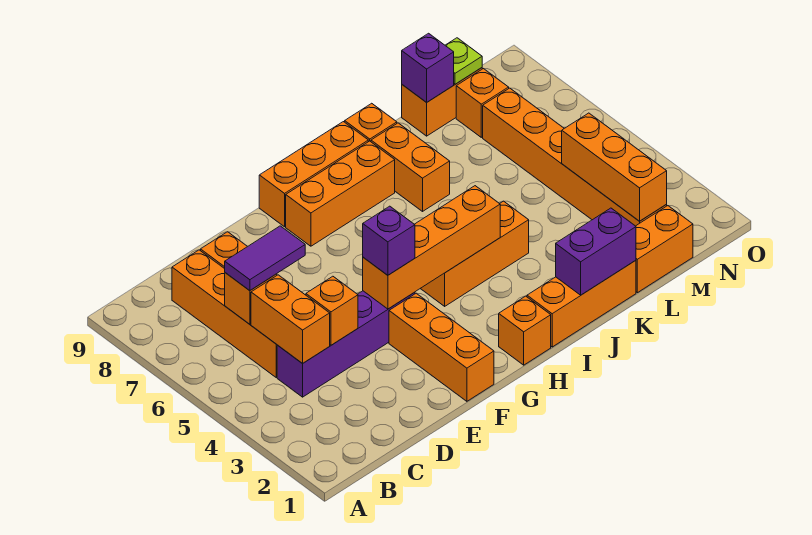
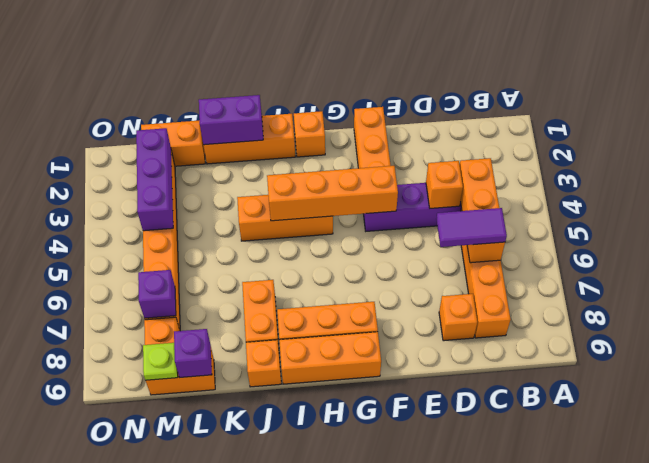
purple brick F4 level 3 -> purple brick M7 level 2
orange brick M2:M4 level 2 -> purple brick M2:M4 level 2

